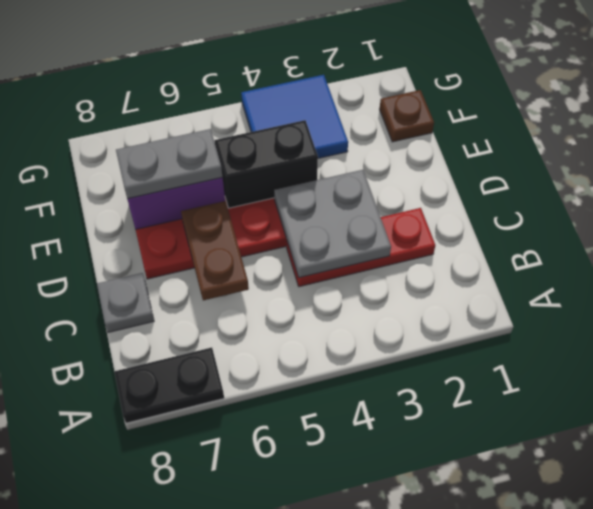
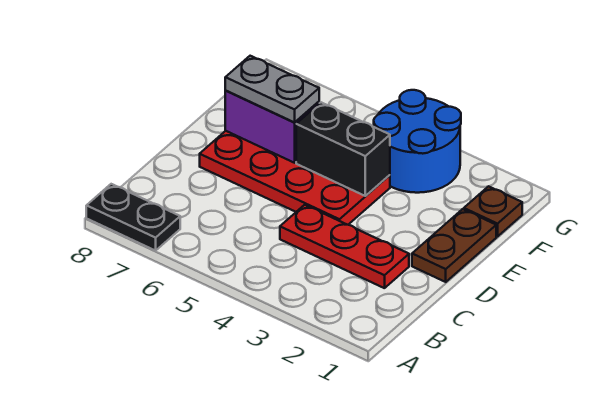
grey plate C3:D4 level 2 -> none
brown plate C6:D6 level 2 -> brown plate D1:E1 level 1
grey plate C8 level 1 -> none
blue tile F3:G4 level 1 -> blue round brick F3:G4 level 1

